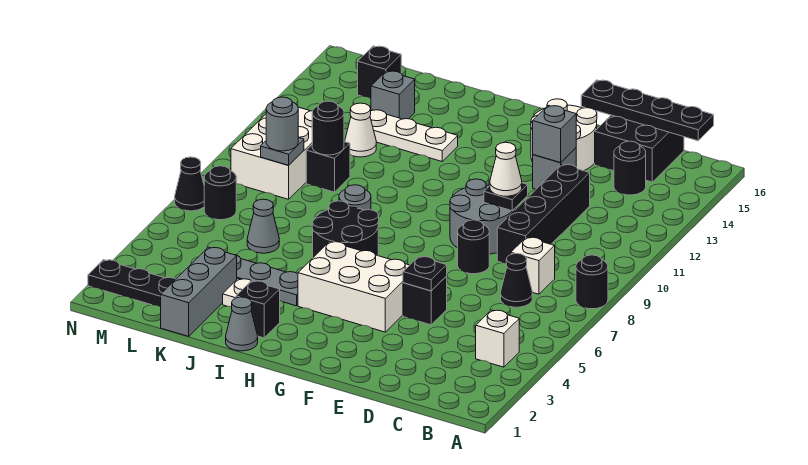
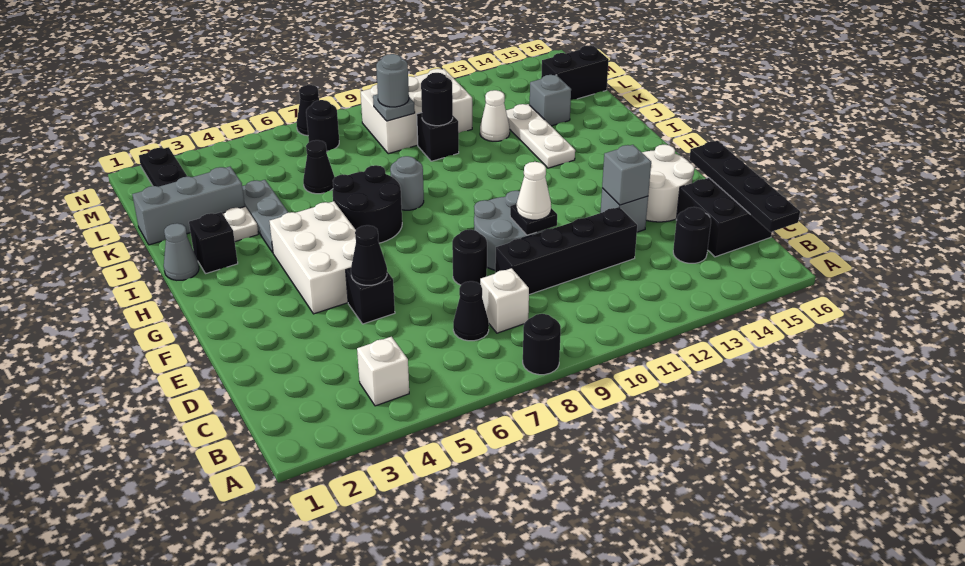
black plate E5 level 2 -> black cone E5 level 2
grey cone K6 level 1 -> black cone K6 level 1
black brick L15 level 1 -> black brick L15:L16 level 1

